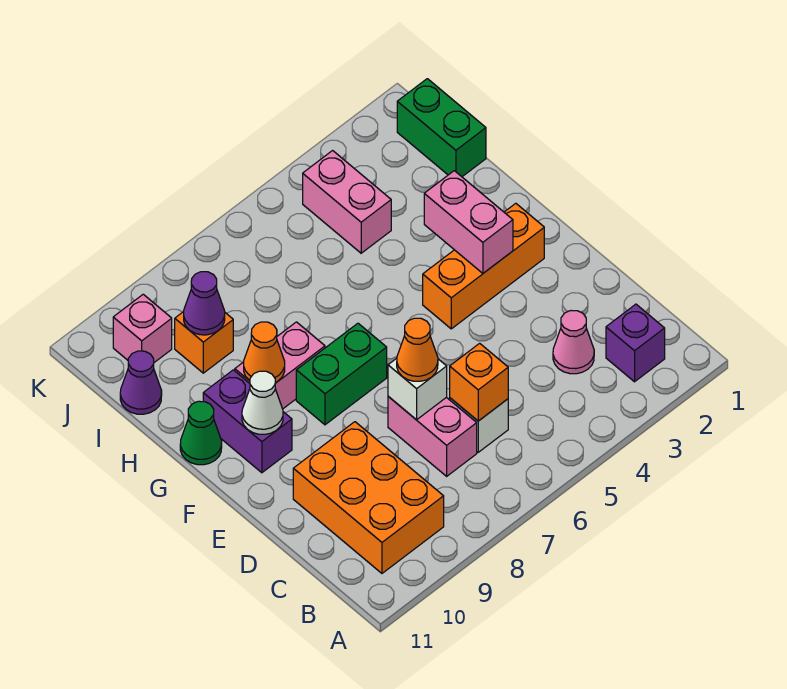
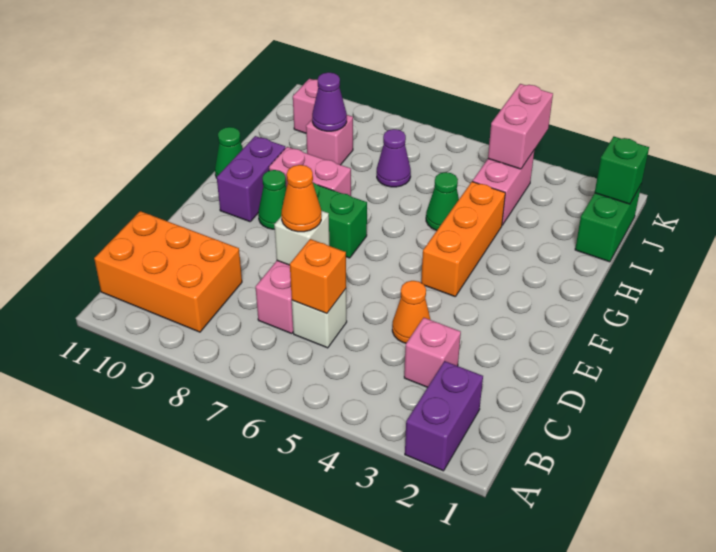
purple brick B2 level 1 -> purple brick A2:B2 level 1
orange brick B9:D10 level 1 -> orange brick B9:C11 level 1
pink cone C3 level 1 -> pink brick C3 level 1
orange brick F2:F4 level 1 -> orange brick F4:H4 level 1
pink brick F3:G3 level 2 -> pink brick J4:K4 level 2
none -> green cone F9 level 1
white cone F10 level 2 -> none
orange cone G9 level 2 -> orange cone D4 level 1
none -> green cone H5 level 1
orange brick I9 level 1 -> pink brick I9 level 1
purple cone I11 level 1 -> purple cone I7 level 1
none -> green brick J1 level 2

